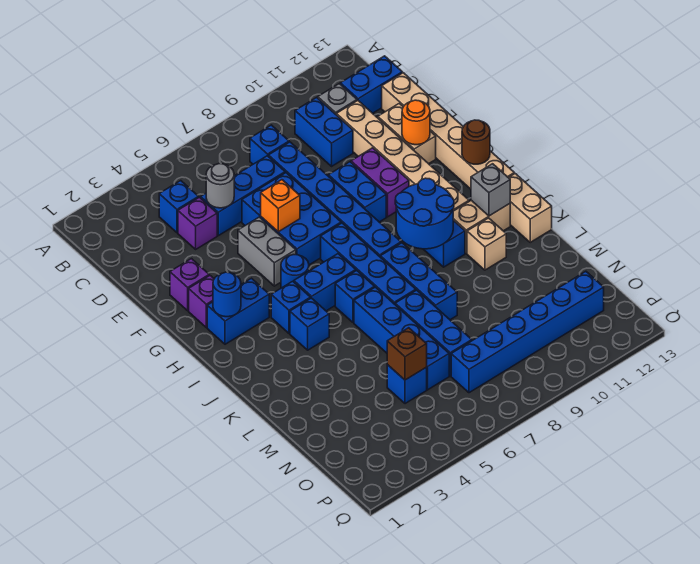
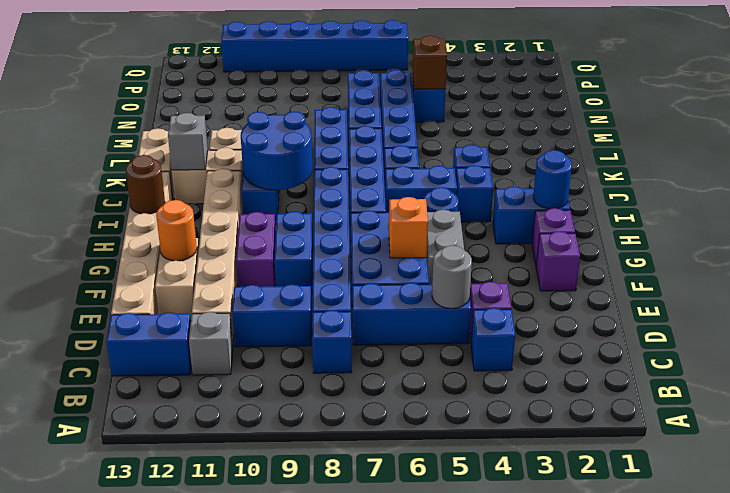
blue brick C10:D10 level 1 -> blue brick D9:D10 level 1
blue brick O7:O12 level 1 -> blue brick Q6:Q11 level 1

